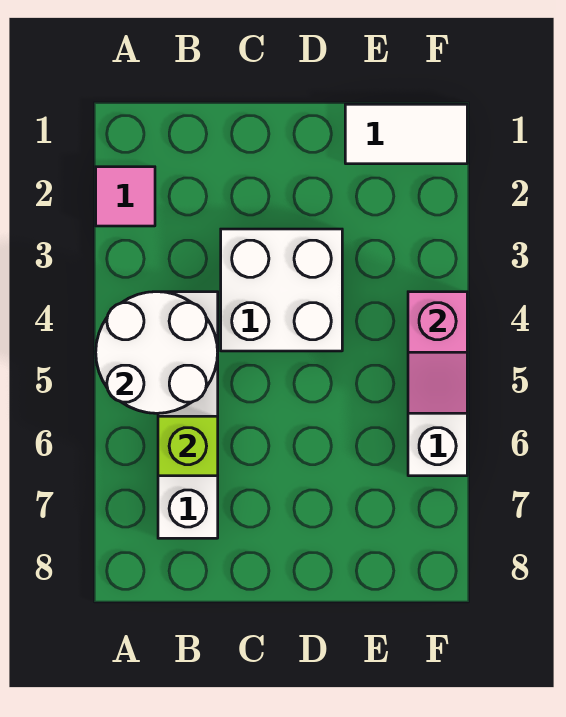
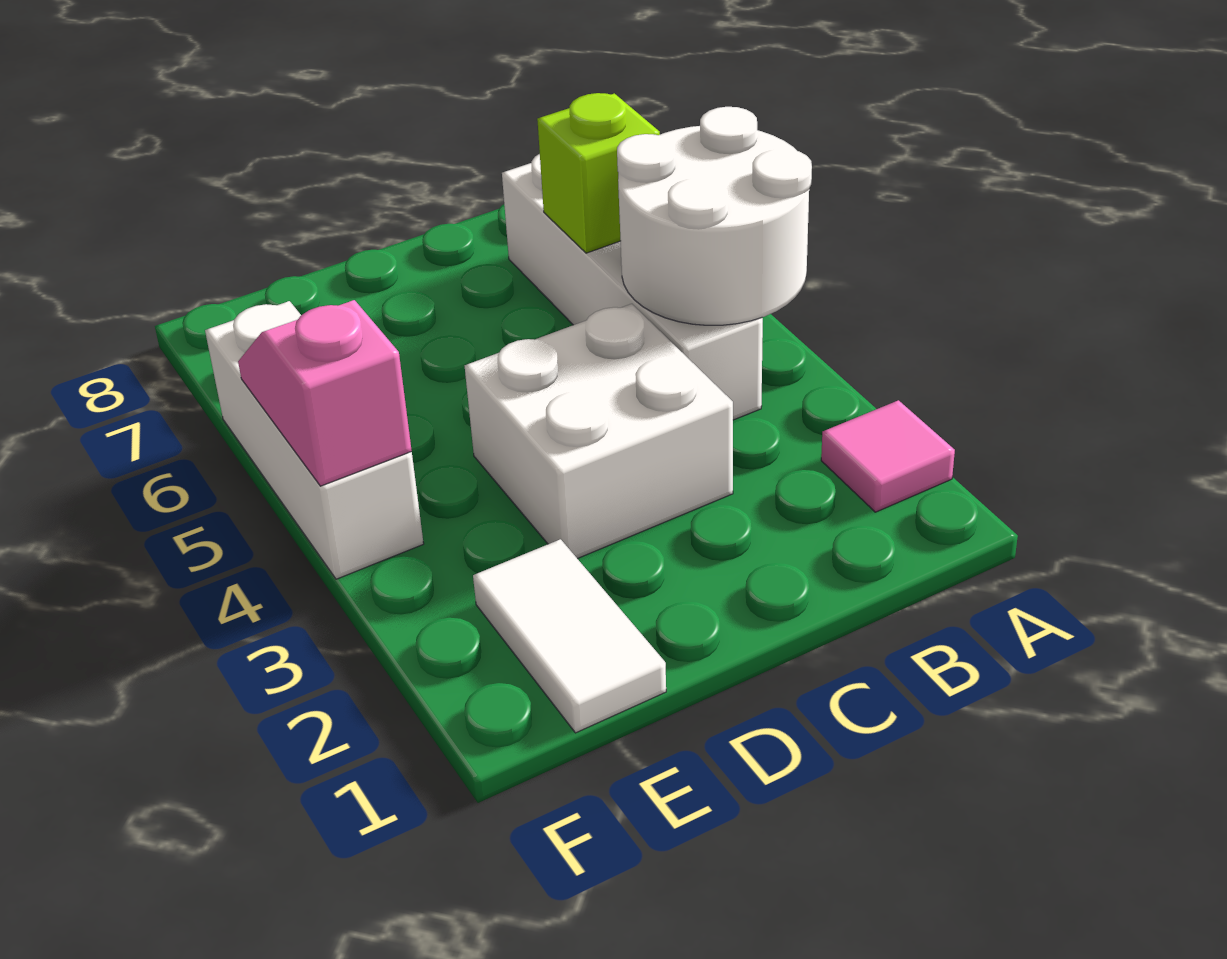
white tile E1:F1 level 1 -> white tile E1:E2 level 1

